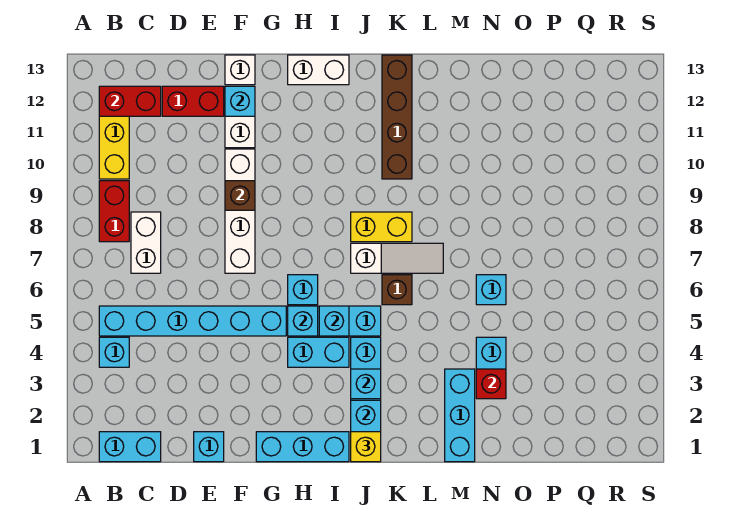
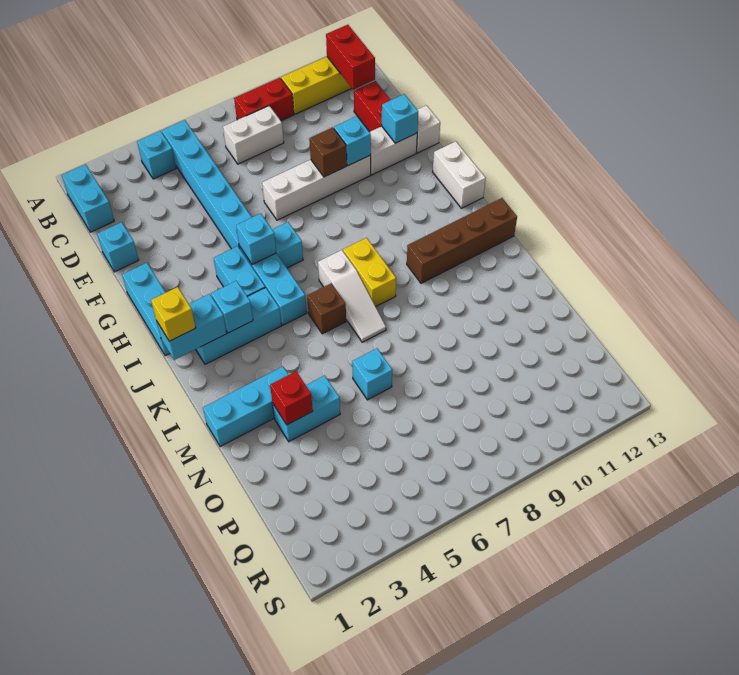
cyan brick I5 level 2 -> cyan brick F10 level 2

